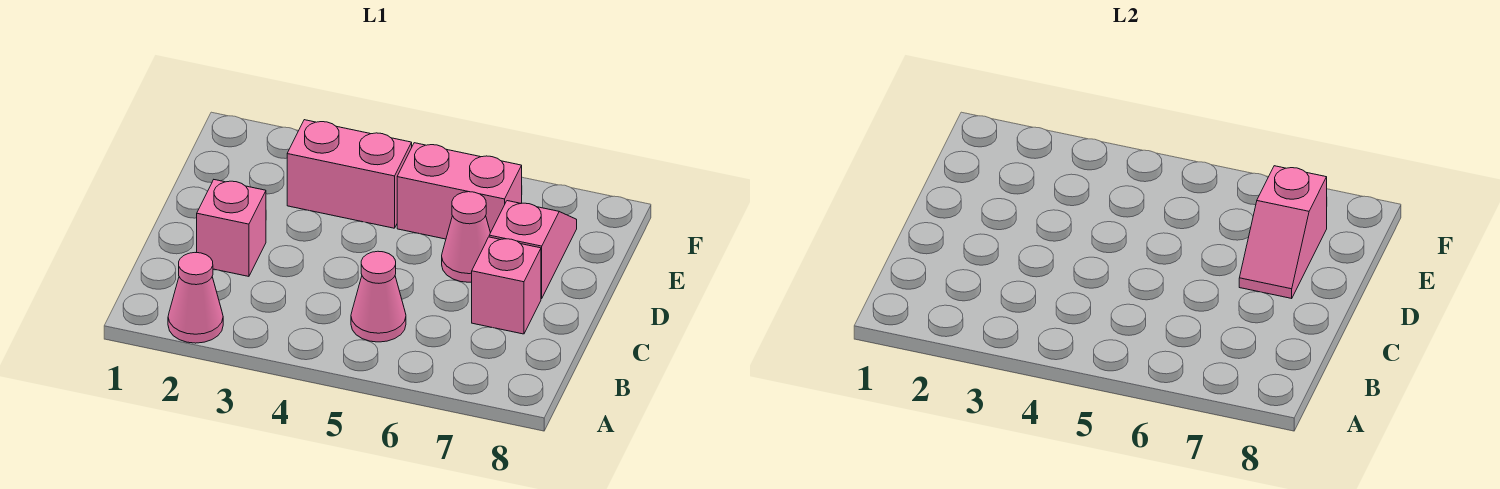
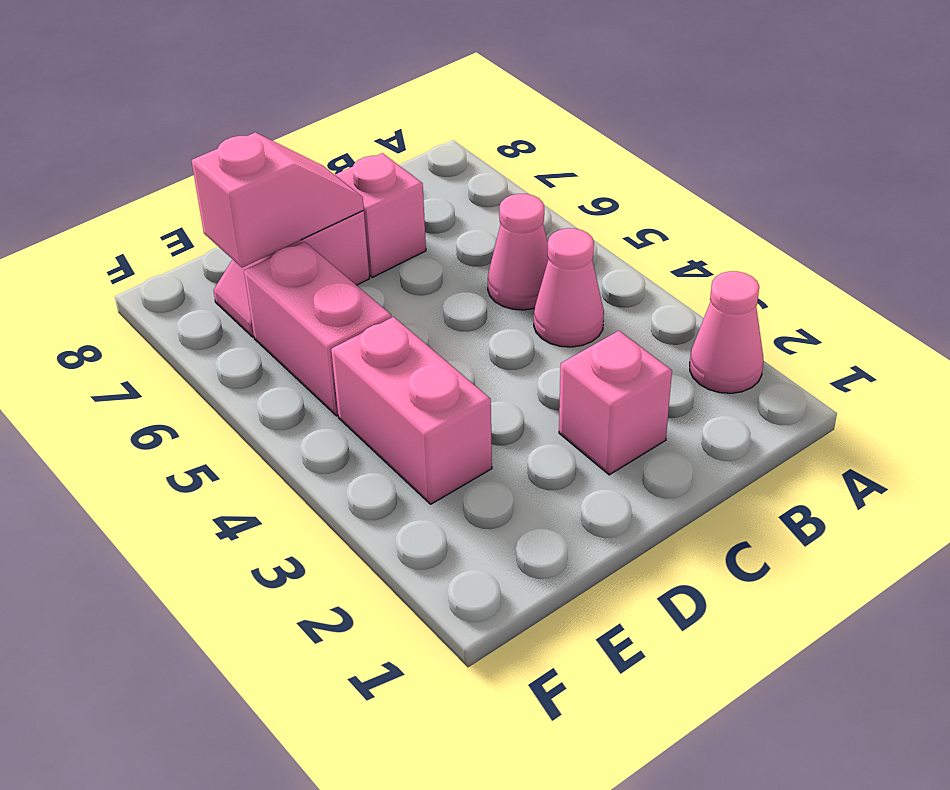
pink cone D6 level 1 -> pink cone B4 level 1

